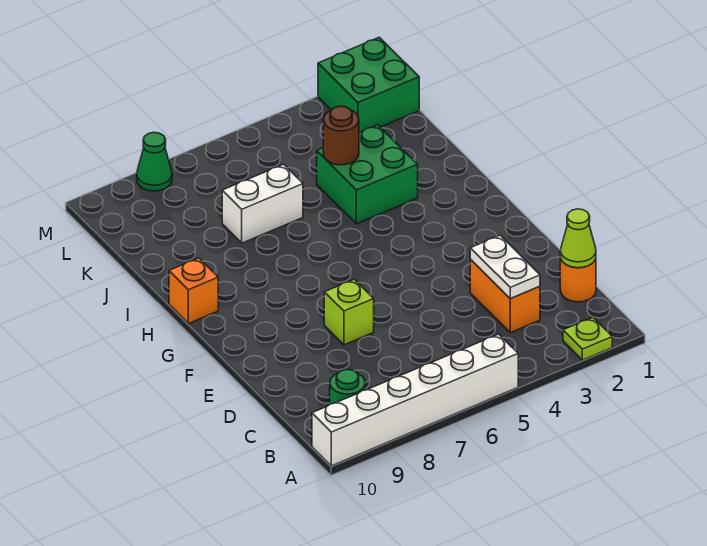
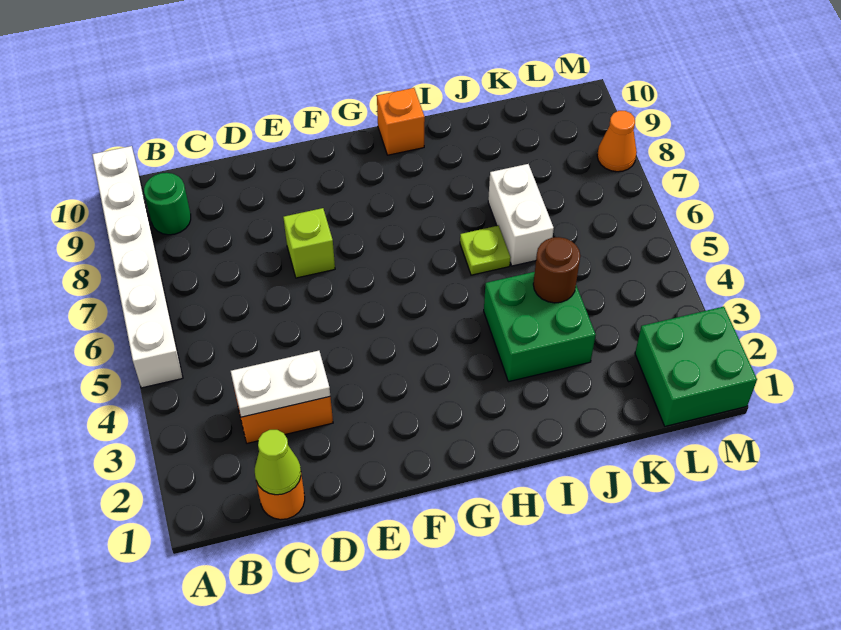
lime plate A2 level 1 -> lime plate I6 level 1
green cone M8 level 1 -> orange cone M8 level 1

